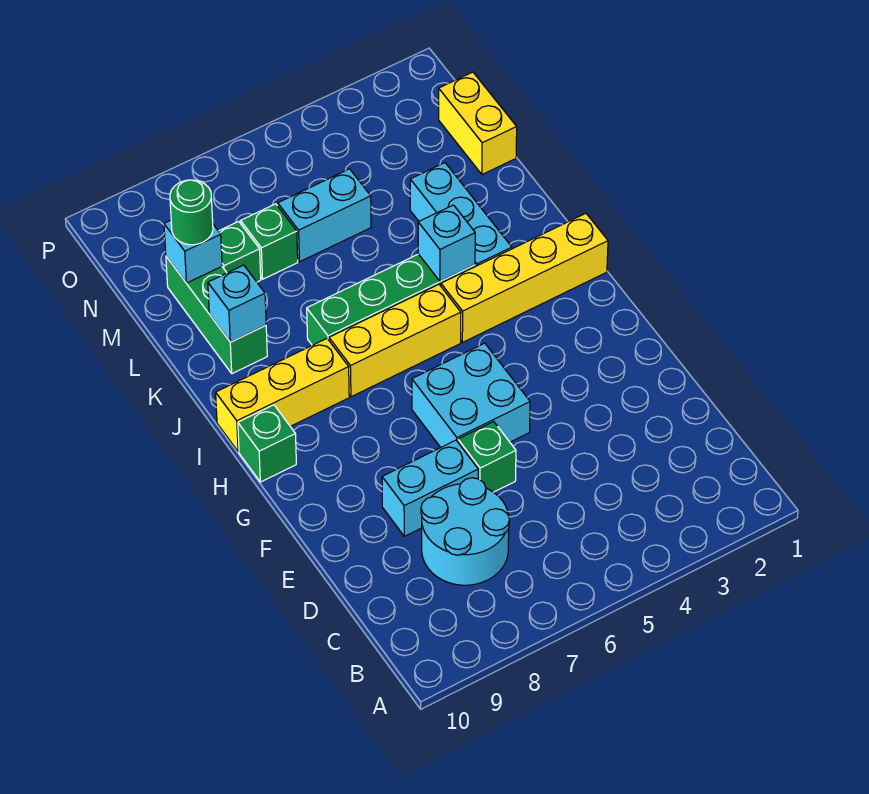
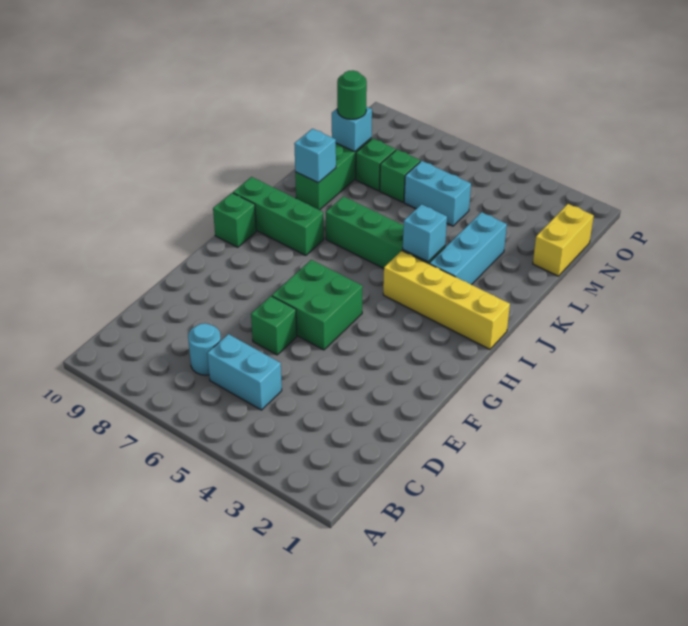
cyan round brick C7:D8 level 1 -> cyan round brick C7 level 1
cyan brick E7:E8 level 1 -> cyan brick C5:C6 level 1
cyan brick F5:G6 level 1 -> green brick F5:G6 level 1
yellow brick I5:I7 level 1 -> none
yellow brick I8:I10 level 1 -> green brick I8:I10 level 1

